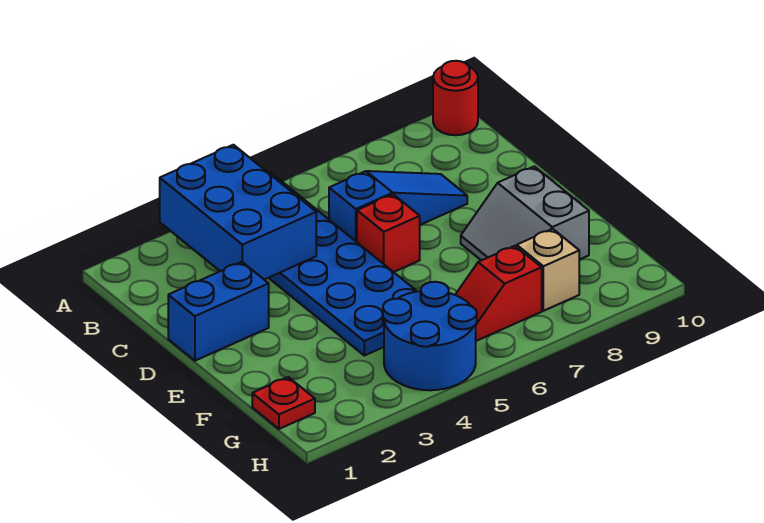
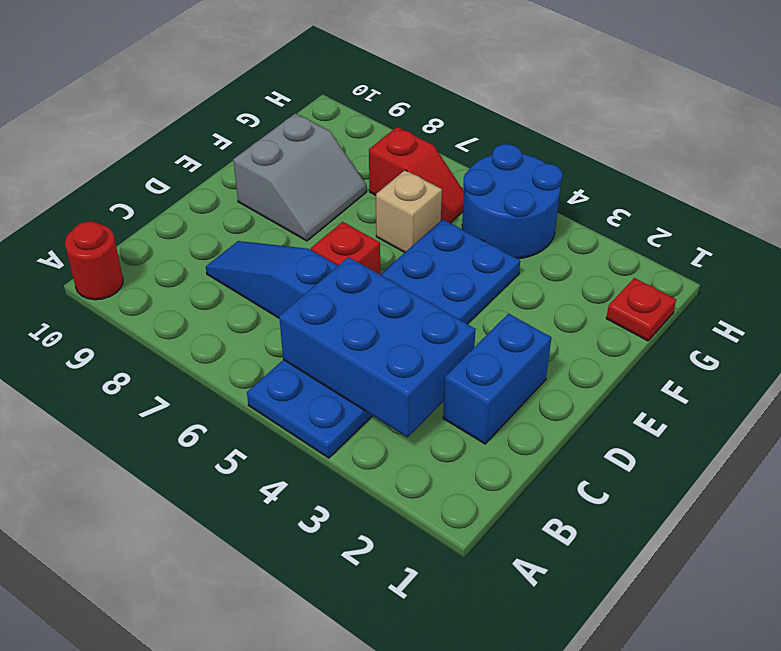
blue brick A3:C4 level 2 -> blue brick B3:C5 level 2
blue brick D1:D2 level 1 -> blue brick C2:D2 level 1
tan brick G8 level 1 -> tan brick F6 level 1

